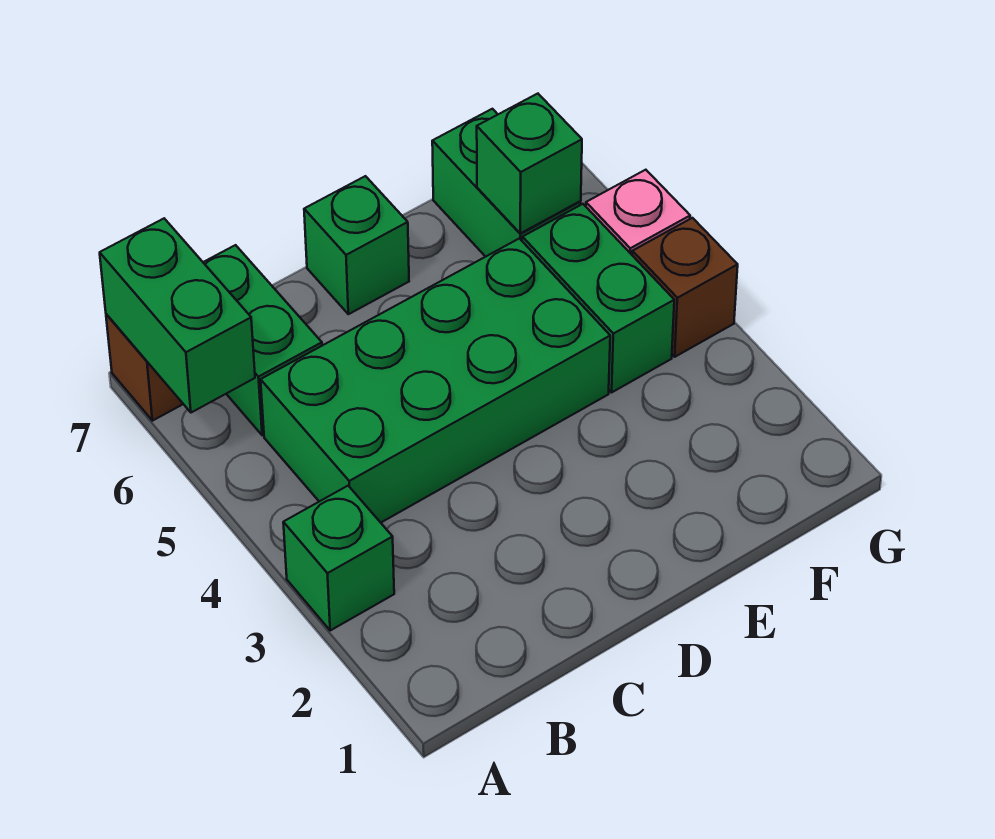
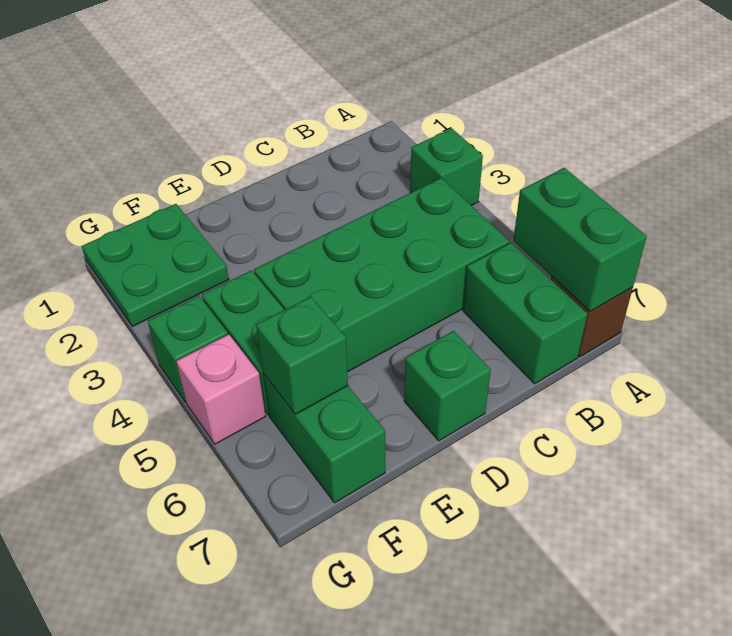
none -> green plate F1:G2 level 1
brown brick G4 level 1 -> green brick G4 level 1

